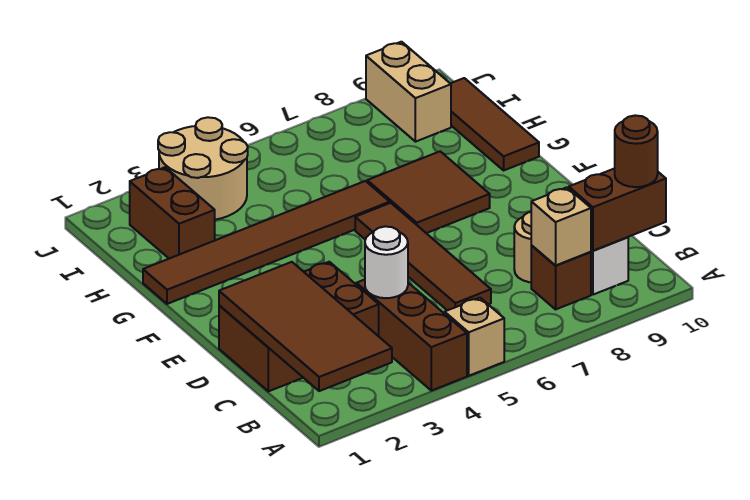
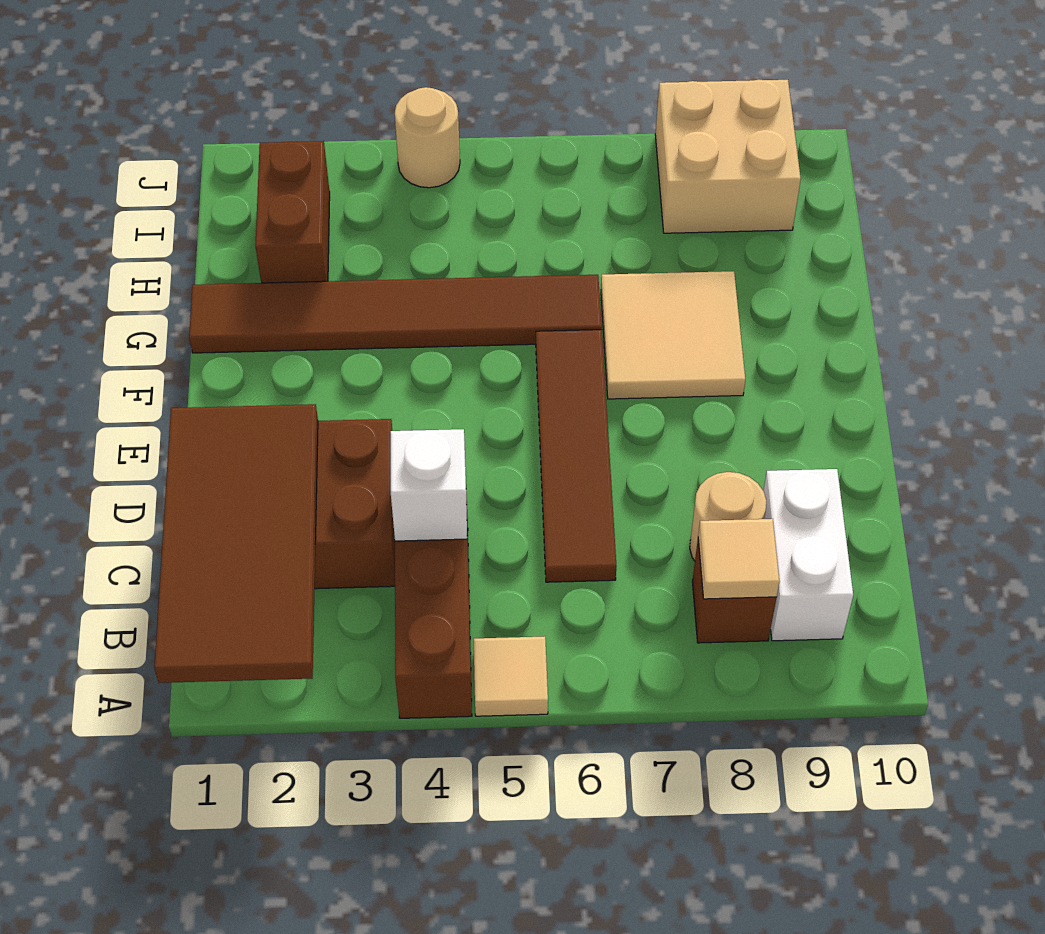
tan brick A5 level 1 -> tan tile A5 level 1
tan brick B8 level 2 -> tan tile B8 level 2
brown brick B9:B10 level 2 -> none
brown round brick B10 level 3 -> none
white round brick C4 level 2 -> white brick C4 level 2
brown tile F7:G8 level 1 -> tan tile F7:G8 level 1
brown tile G10:I10 level 1 -> none
tan round brick I3:J4 level 1 -> tan round brick J4 level 1
tan brick I9:J9 level 1 -> tan brick I8:J9 level 1

